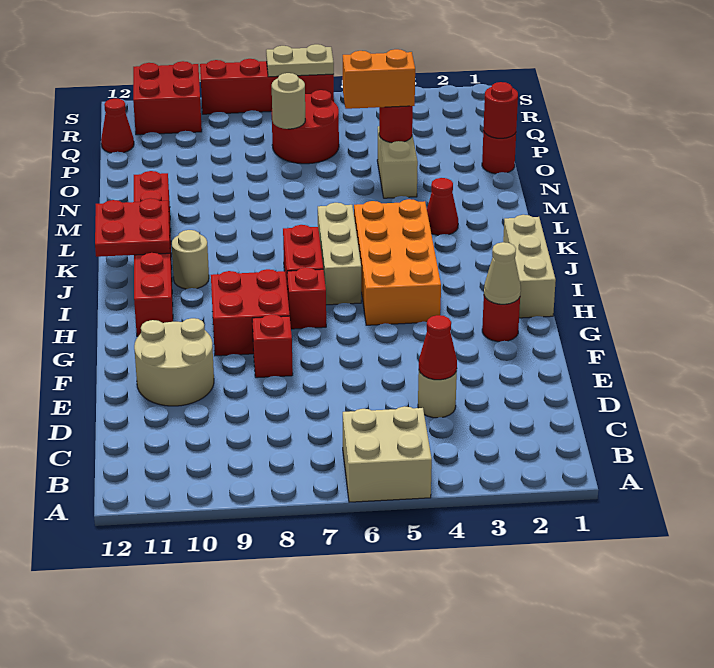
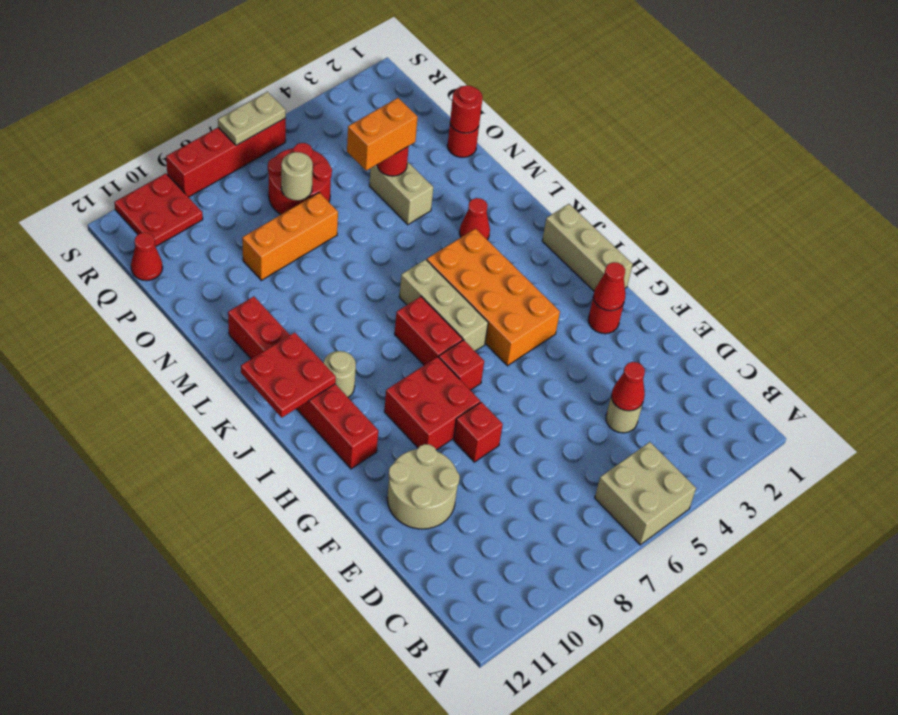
tan cone G2 level 2 -> red cone G2 level 2
none -> orange brick O7:O9 level 1
red brick R10:S11 level 1 -> red plate R10:S11 level 1

